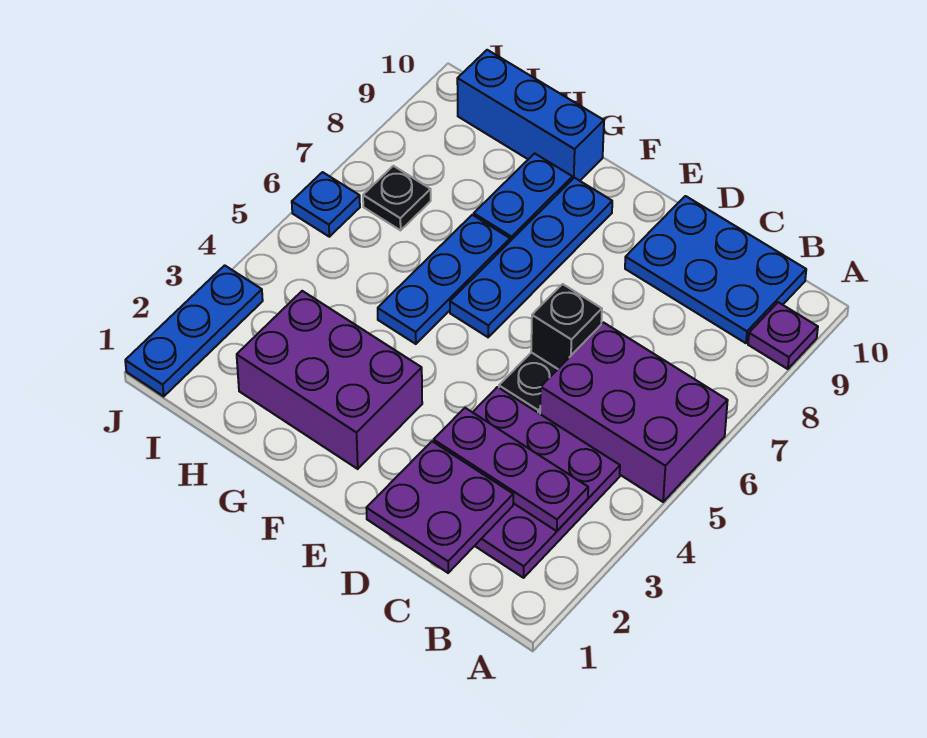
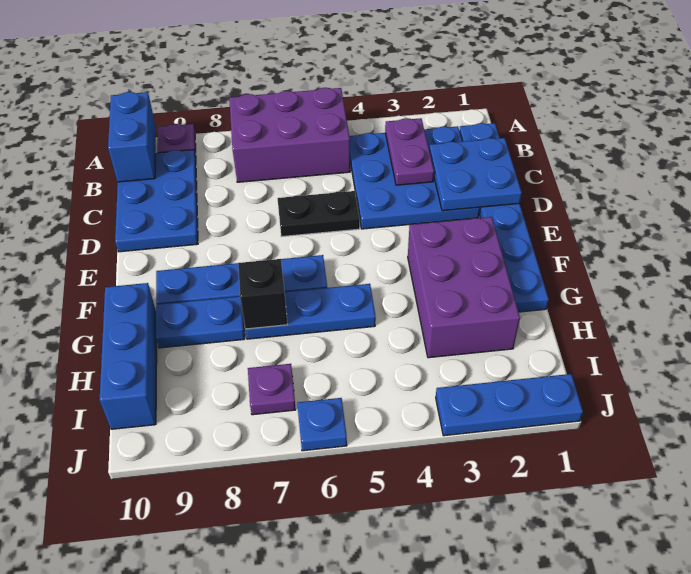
purple brick A5:C6 level 1 -> purple brick A5:B7 level 1
none -> blue brick A10:B10 level 2
none -> blue plate B1:G1 level 1
purple plate B2:D4 level 1 -> blue plate B2:D4 level 1
purple plate B3:D3 level 2 -> purple plate B3:C3 level 2
purple plate C1:D2 level 2 -> blue plate C1:D2 level 2
black brick D6 level 2 -> black brick G7 level 2
black plate I7 level 1 -> purple plate I7 level 1

